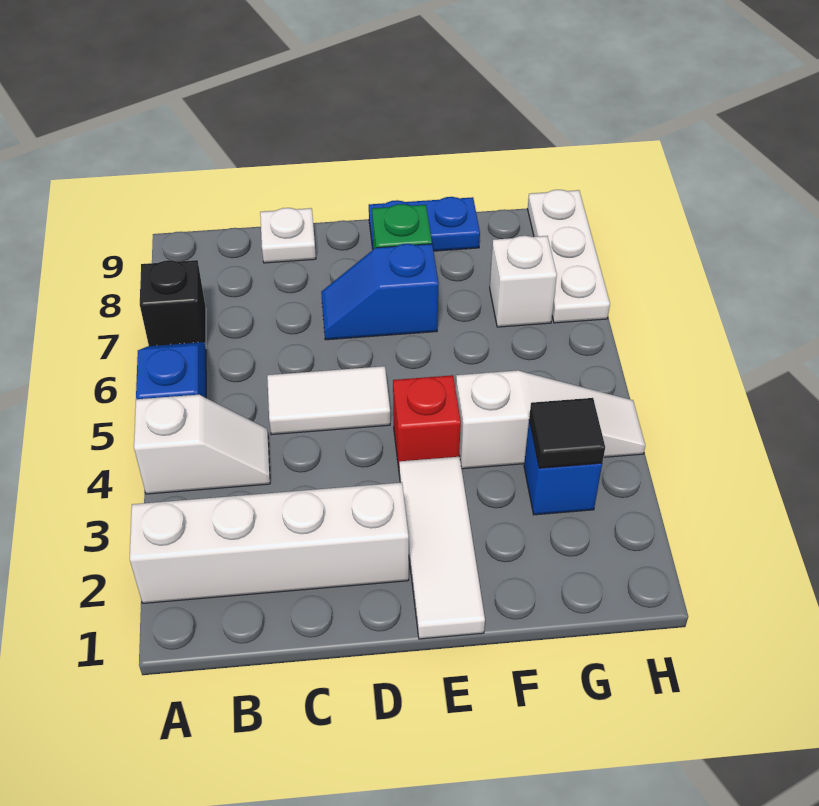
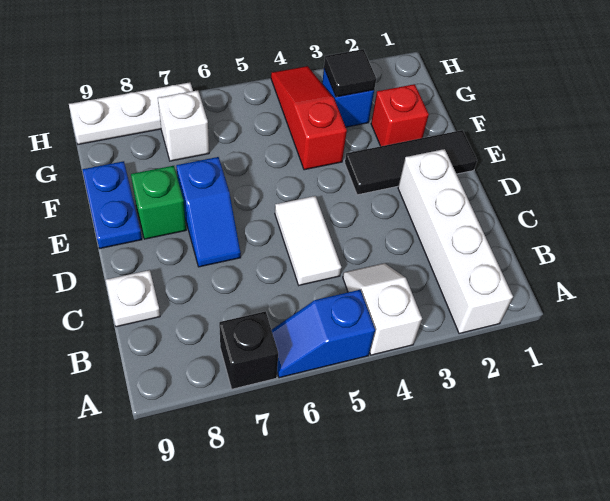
white tile E1:E3 level 1 -> black tile E1:E3 level 1
red brick E4 level 1 -> red brick F2 level 1
white slope F4:H4 level 1 top F -> red slope F4:H4 level 1 top F

